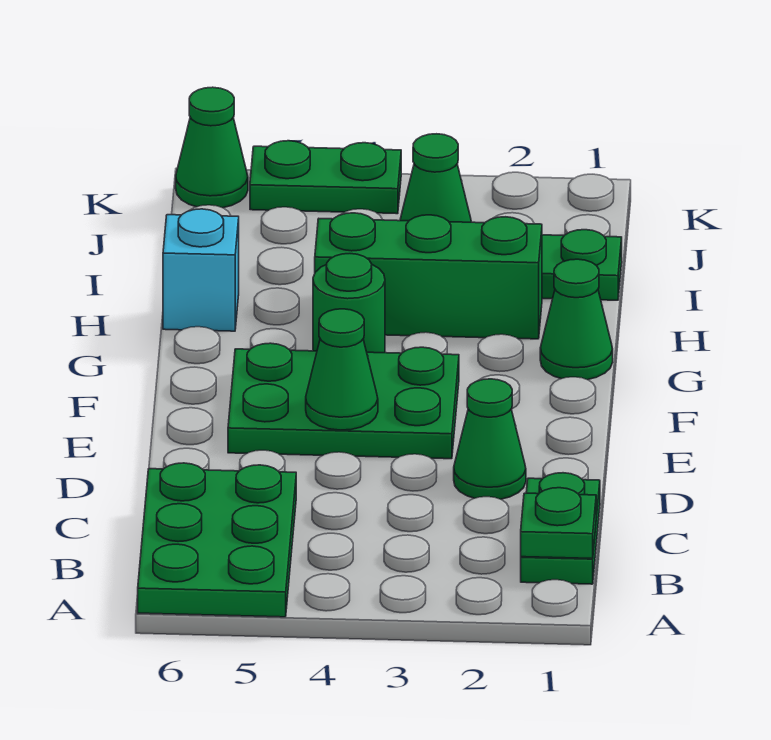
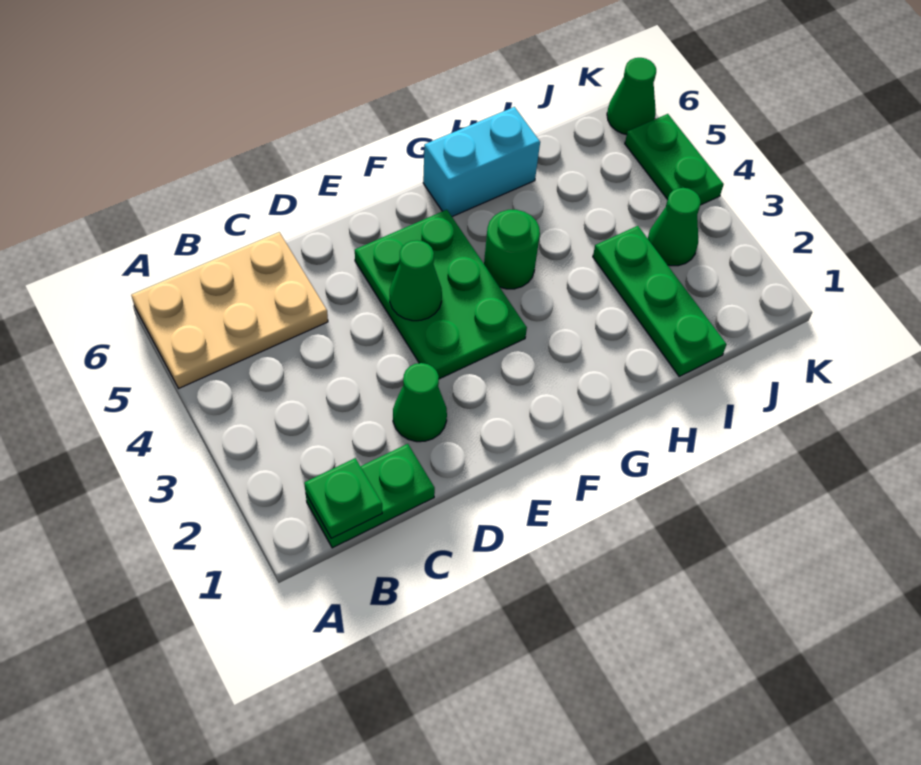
green plate A5:C6 level 1 -> tan plate A5:C6 level 1
green cone G1 level 1 -> none
green brick H2:H4 level 1 -> none
cyan brick H6 level 1 -> cyan brick G6:H6 level 1

